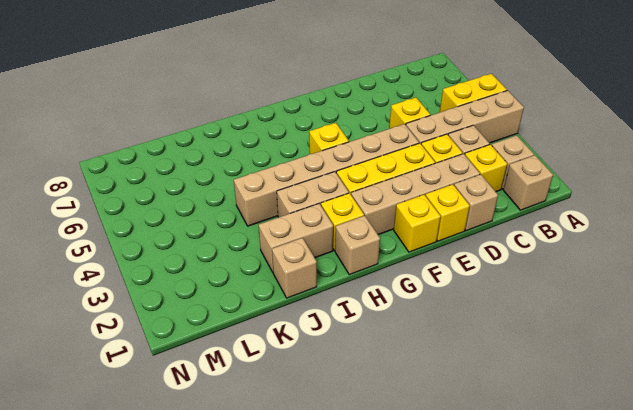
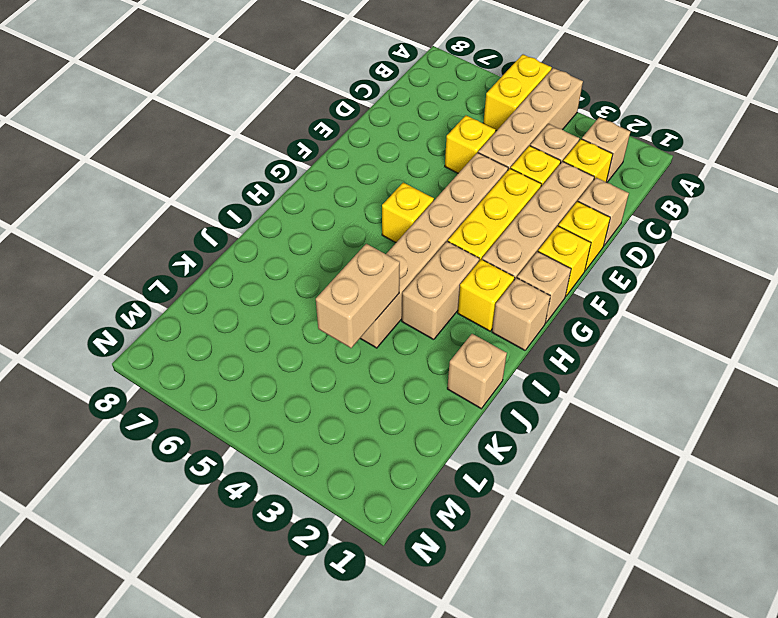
tan brick B1 level 1 -> tan brick G1 level 1
tan brick I2:J2 level 1 -> tan brick J4:K4 level 2

